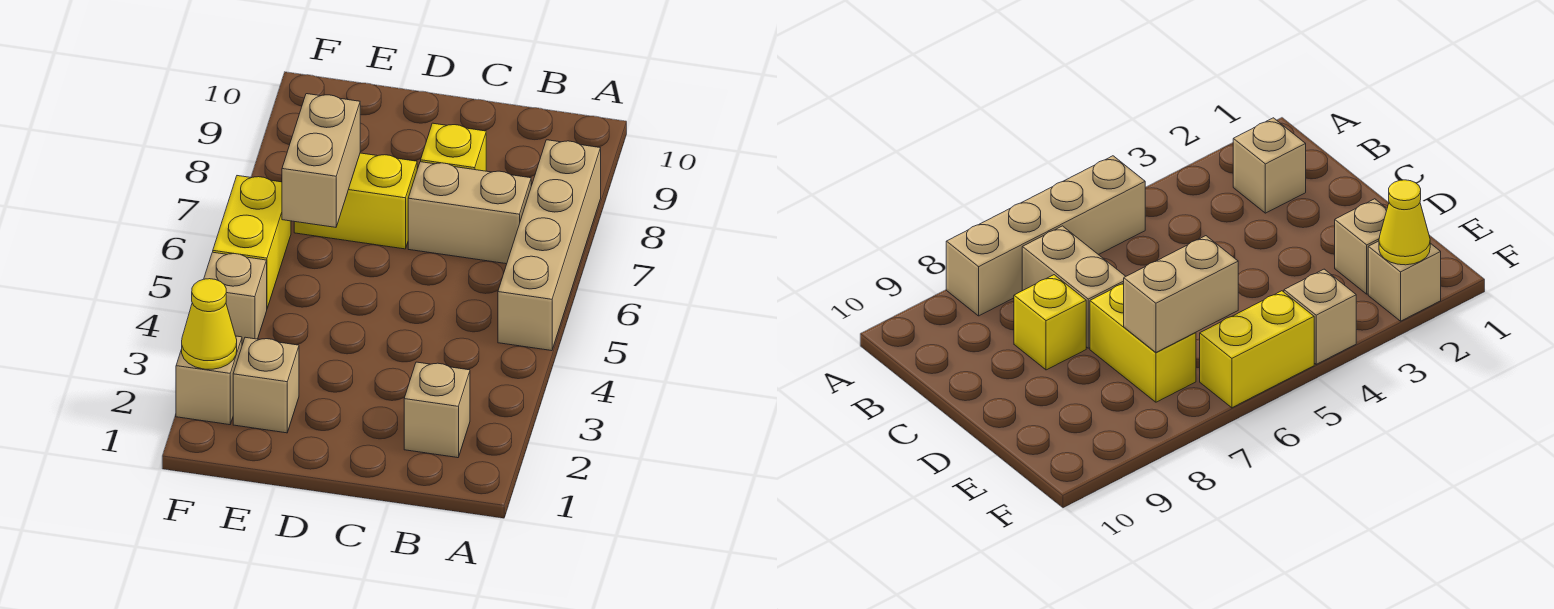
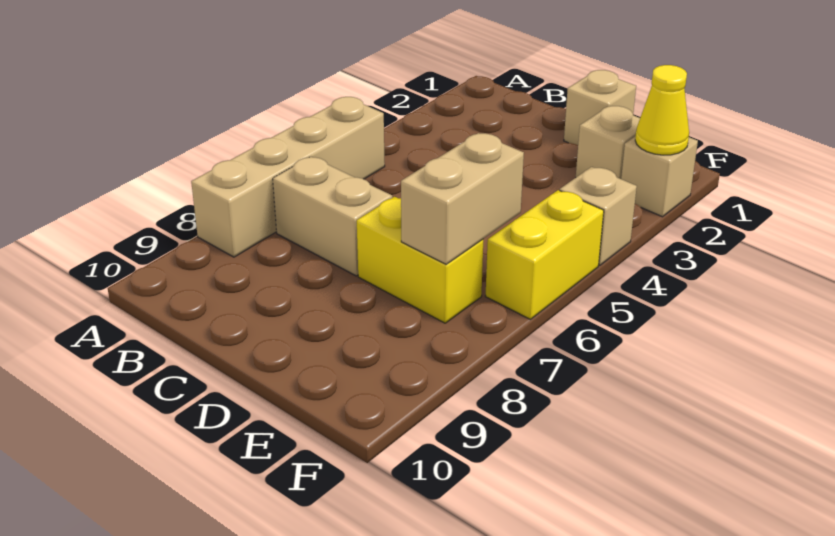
tan brick B2 level 1 -> tan brick D1 level 1
yellow brick C8 level 1 -> none

